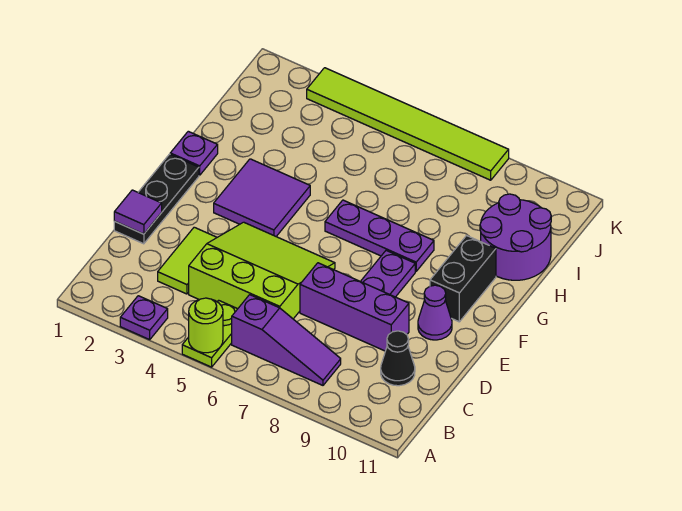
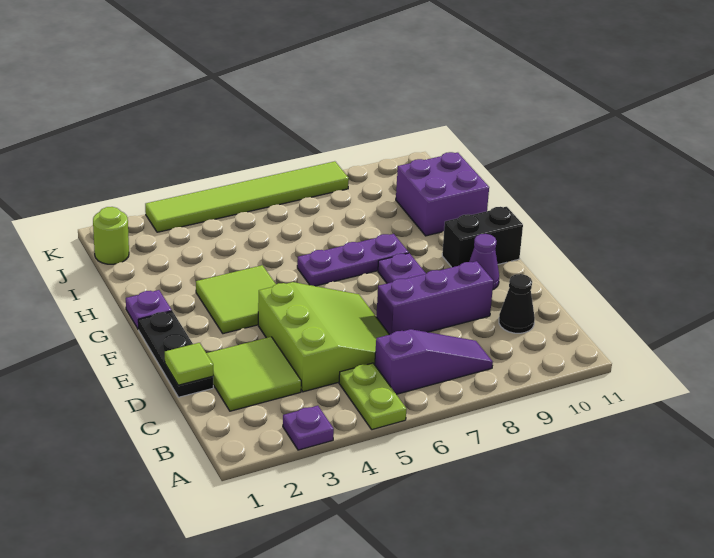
lime round brick A5 level 2 -> lime round brick J1 level 1
lime tile C3:D3 level 1 -> lime tile C2:D3 level 1
lime slope C4:E6 level 1 top C -> lime slope C4:E6 level 1 top 4
purple tile D1 level 2 -> lime tile D1 level 2
purple tile F3:G4 level 1 -> lime tile F3:G4 level 1
black brick F10:G10 level 1 -> black brick F10:F11 level 1
purple round brick H10:I11 level 1 -> purple brick H10:I11 level 1

